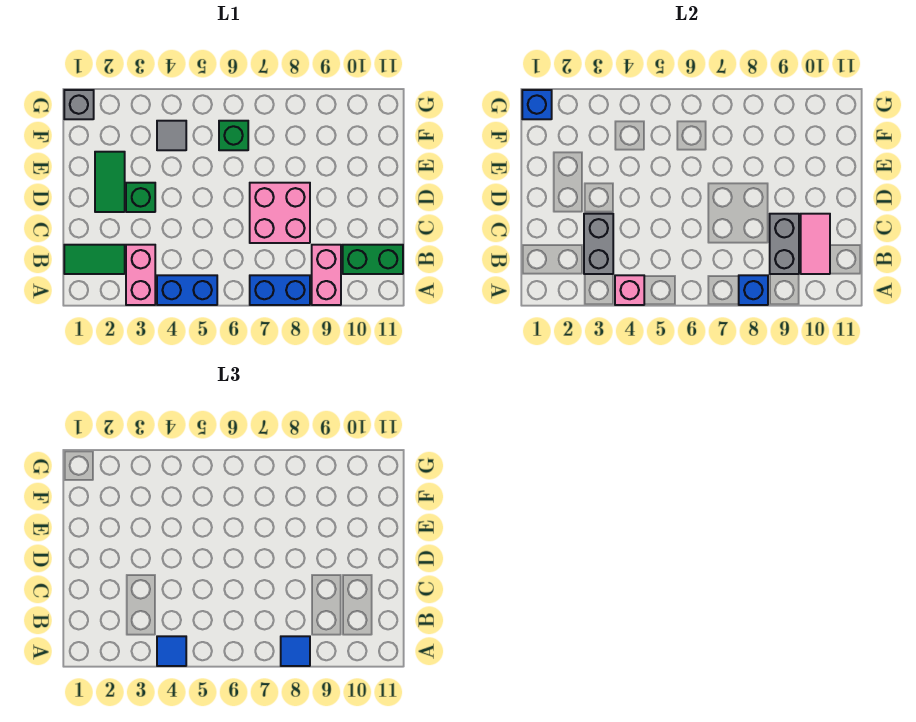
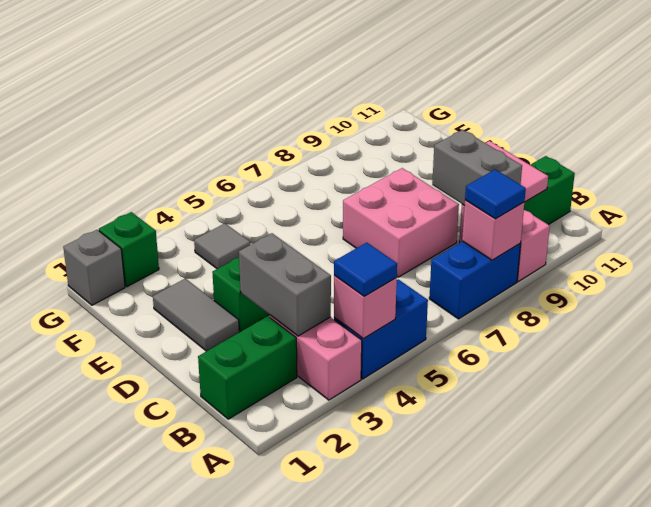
blue brick A8 level 2 -> pink brick A8 level 2
green tile B1:B2 level 1 -> green brick B1:B2 level 1
green tile D2:E2 level 1 -> grey tile D2:E2 level 1
green brick F6 level 1 -> green brick G2 level 1
blue brick G1 level 2 -> none

